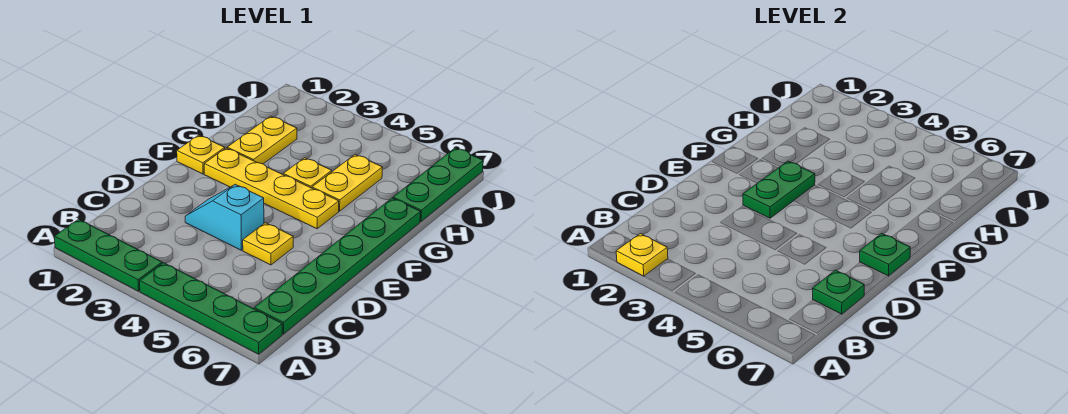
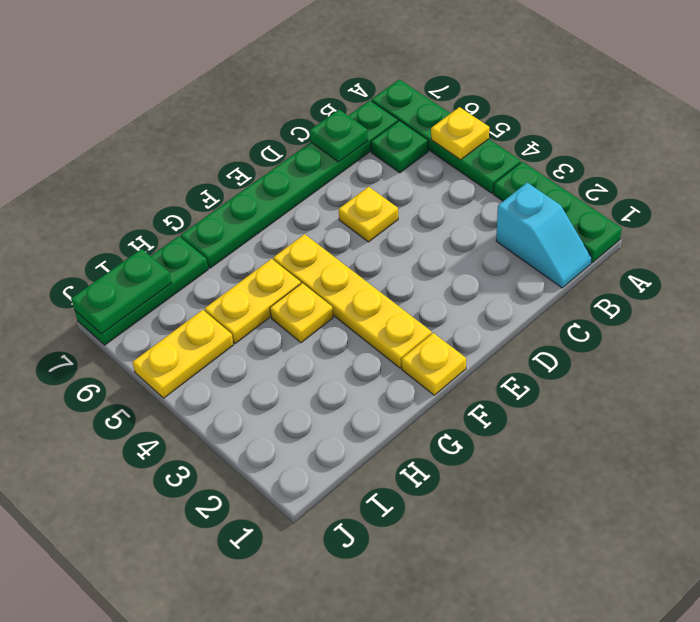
yellow plate A2 level 2 -> yellow plate A5 level 2
cyan slope D3:D4 level 1 top 4 -> cyan slope B1:B2 level 1 top 2
green plate E3:F3 level 2 -> green plate I7:J7 level 2
green plate E7 level 2 -> green plate B6 level 1
yellow plate G2:H2 level 1 -> yellow plate I5:J5 level 1

